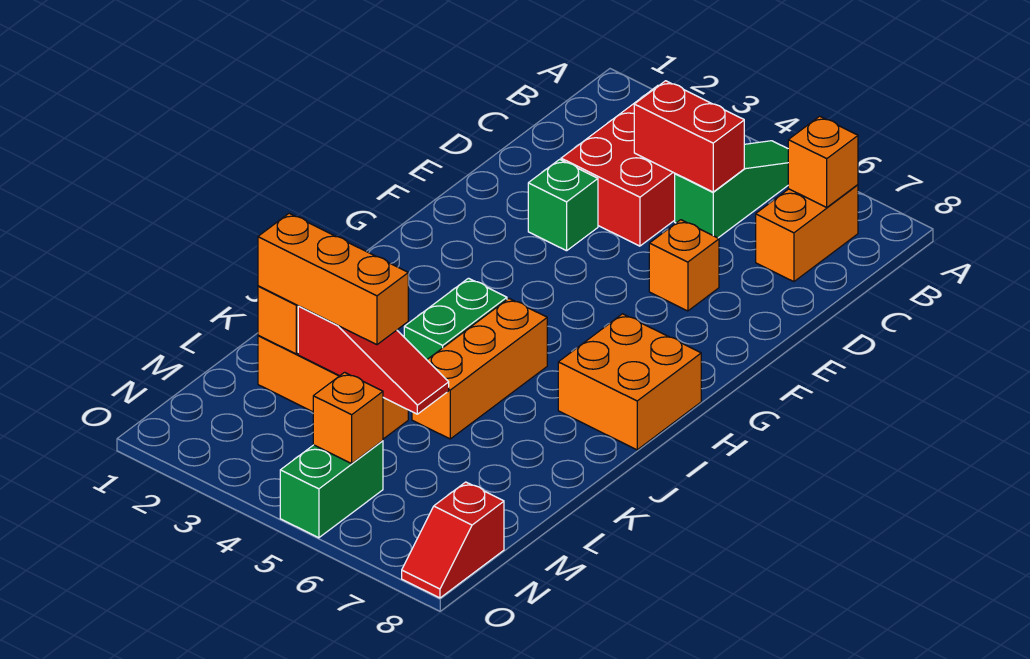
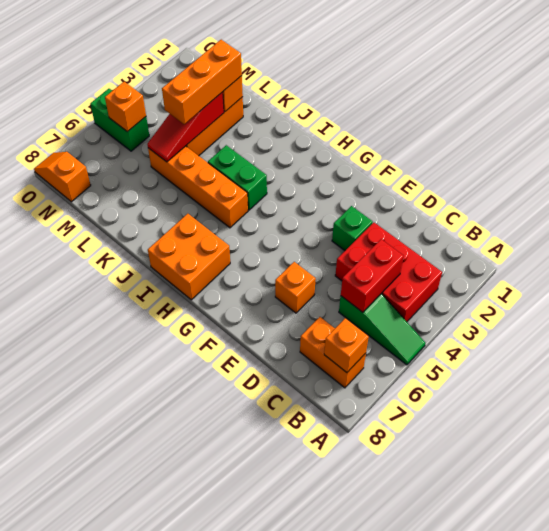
orange brick I5:K5 level 1 -> orange brick I5:L5 level 1
red slope N8:O8 level 1 top N -> orange slope N8:O8 level 1 top N

